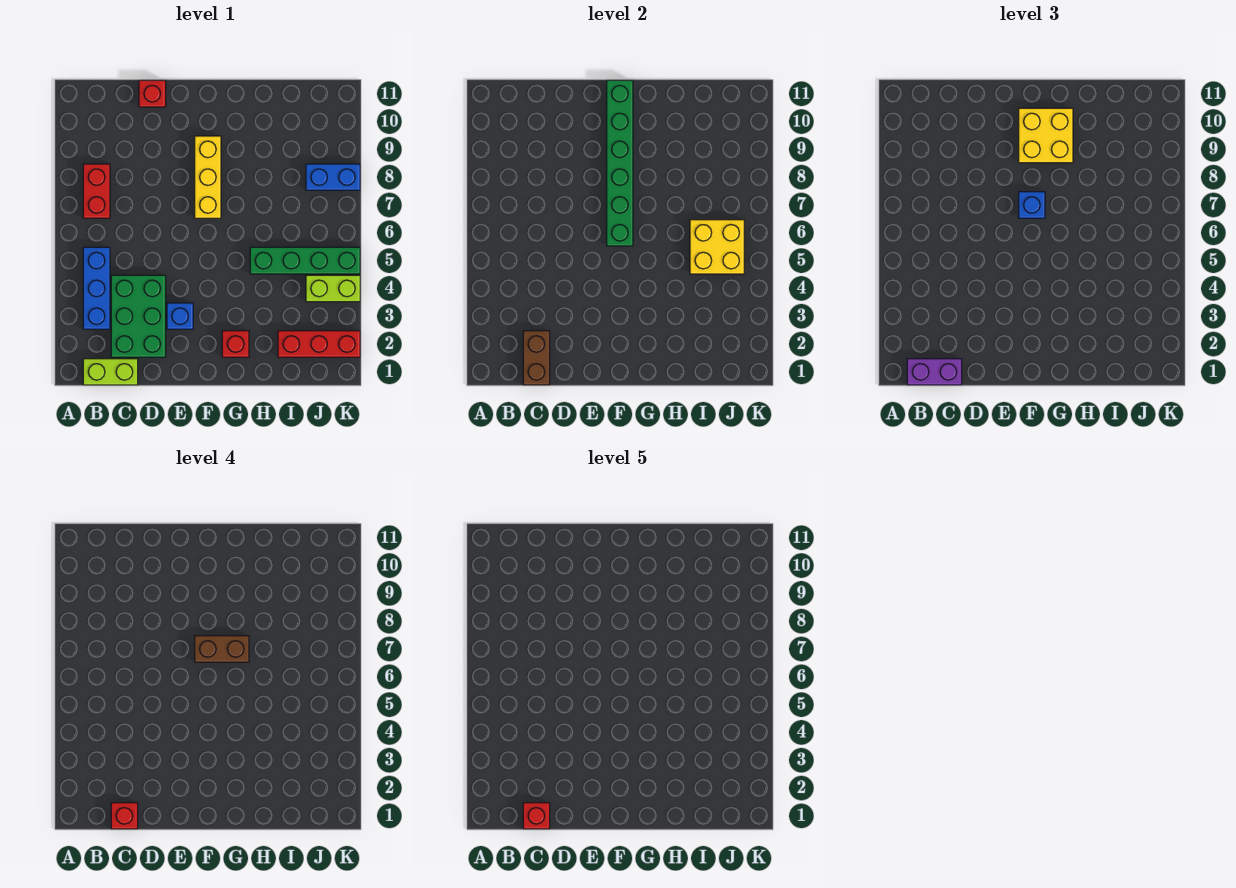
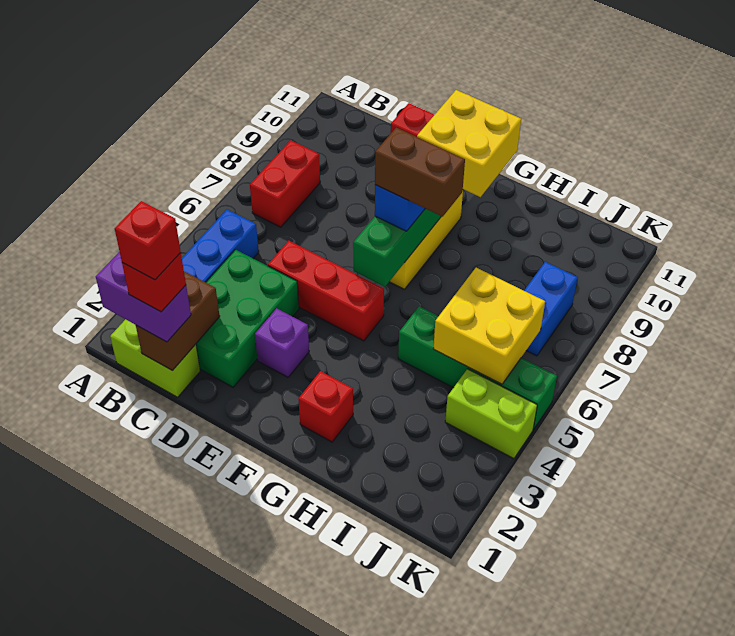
blue brick E3 level 1 -> purple brick E3 level 1
red brick I2:K2 level 1 -> red brick D5:F5 level 1
blue brick J8:K8 level 1 -> blue brick J7:J8 level 1

